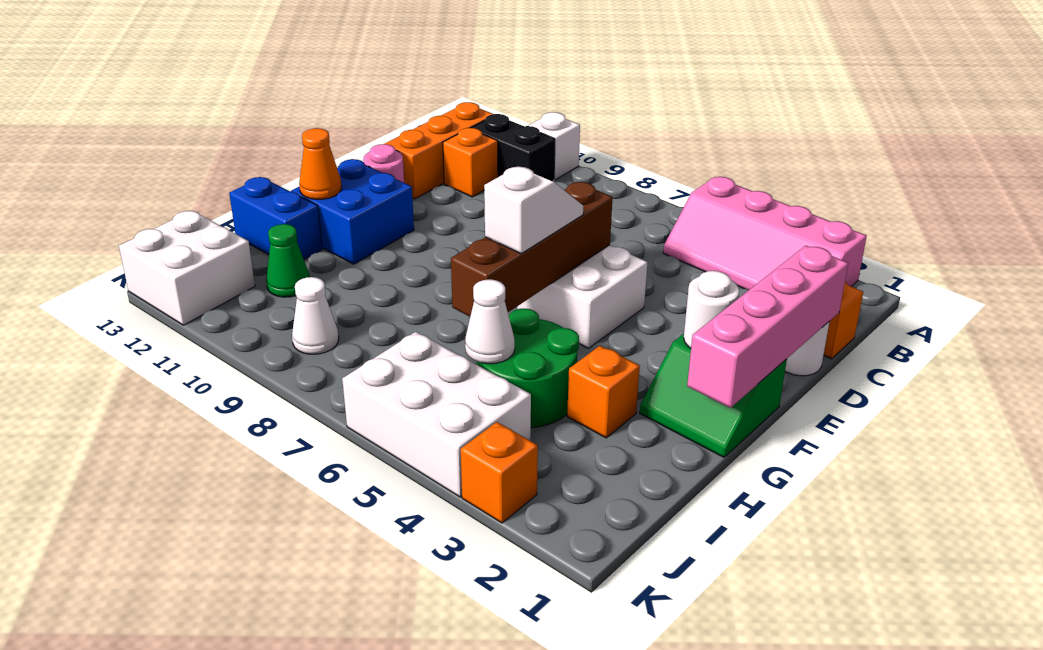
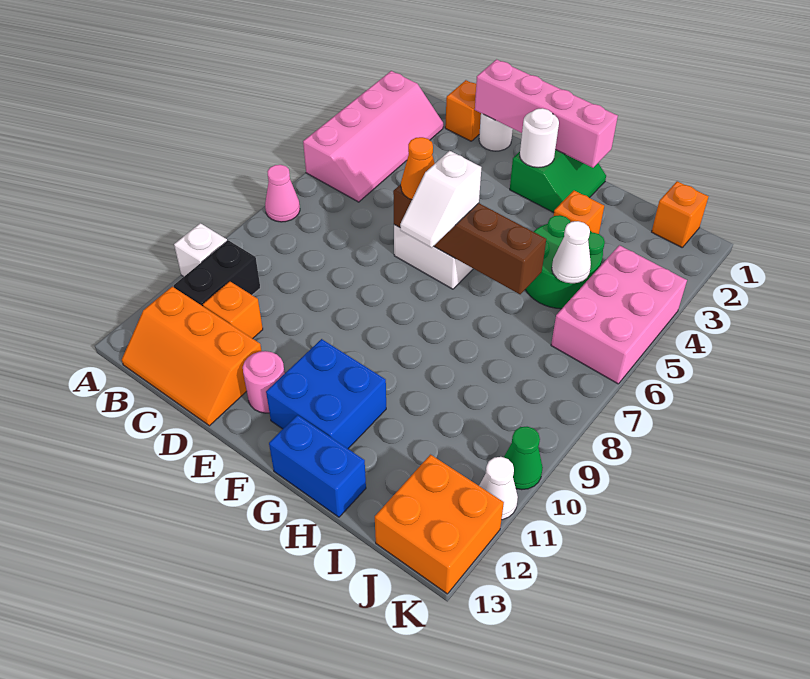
none -> pink cone A7 level 1
white slope F6:G6 level 3 top G -> white slope F6:F7 level 3 top 6
orange cone G12 level 2 -> orange cone E6 level 3
blue brick H12:H13 level 1 -> blue brick G13:H13 level 1
green cone I11 level 1 -> green cone K10 level 1
white brick J4:K6 level 1 -> pink brick J4:K6 level 1
white cone J9 level 1 -> white cone K11 level 1
white brick J12:K13 level 1 -> orange brick J12:K13 level 1
orange brick K3 level 1 -> orange brick J1 level 1

